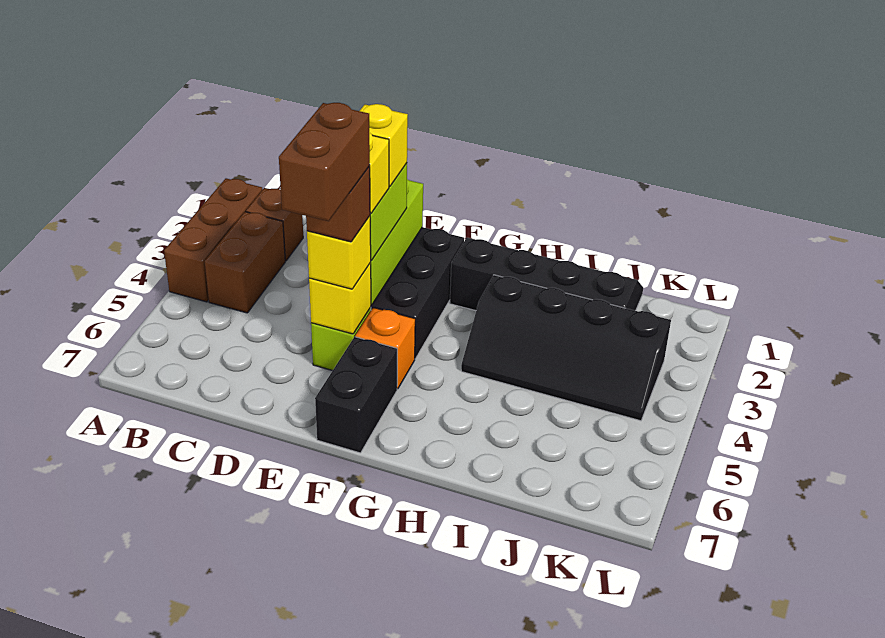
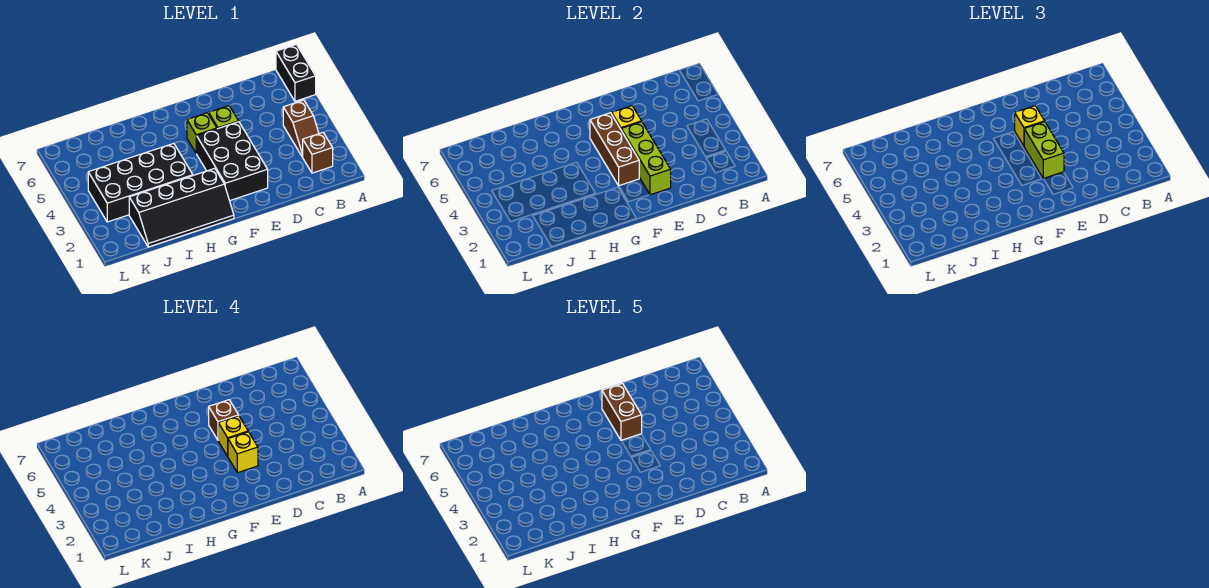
brown brick A2:A4 level 1 -> brown brick F3:F5 level 2
brown brick B3:B4 level 1 -> brown slope B3:B4 level 1 top 4
orange brick F5 level 1 -> lime brick F5 level 1
black brick F6:F7 level 1 -> black brick A6:A7 level 1
black slope H3:K4 level 1 top 3 -> black brick H3:K4 level 1

